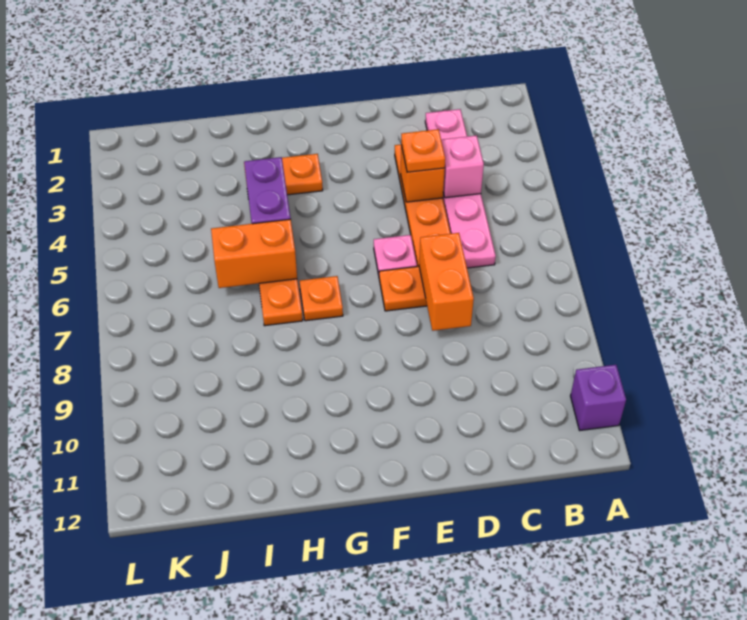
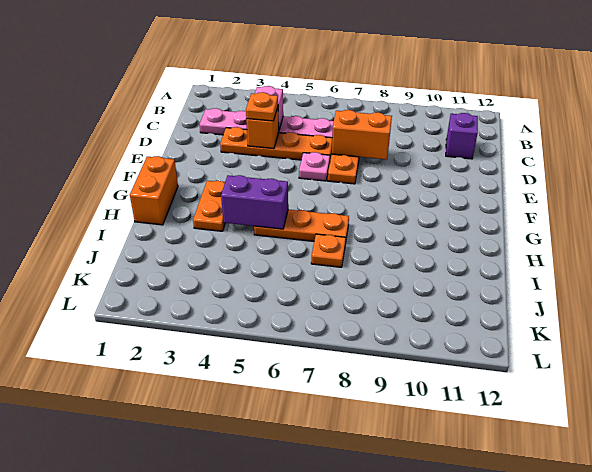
purple brick A11 level 1 -> purple brick C11 level 1
orange plate G7 level 1 -> orange plate I7 level 1
orange brick H6:I6 level 2 -> orange brick G1:H1 level 1

